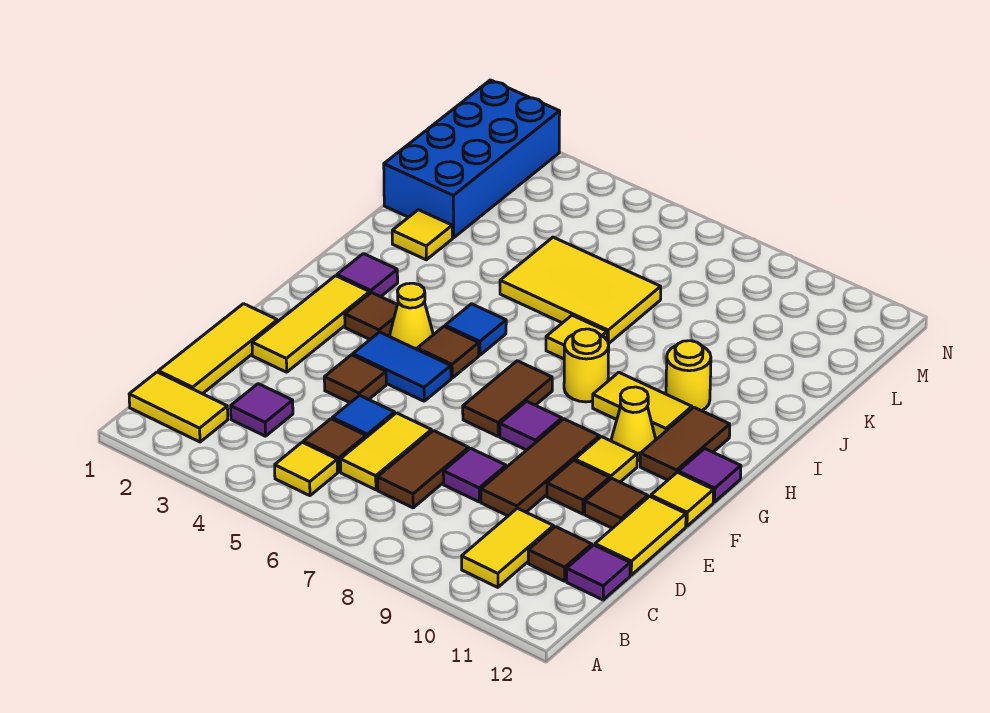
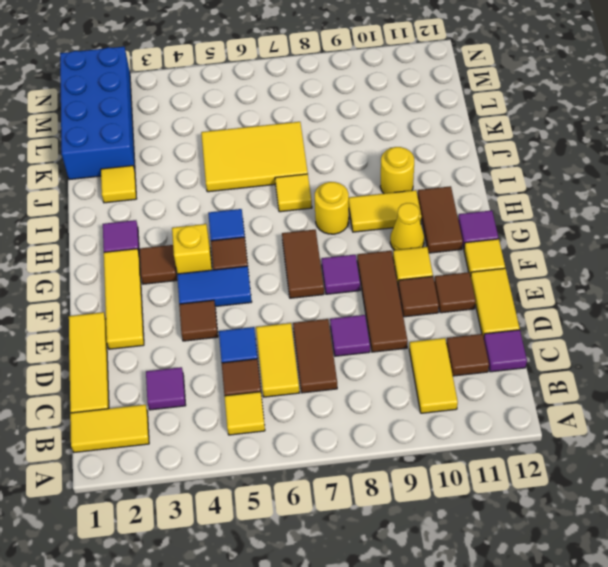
yellow cone G4 level 1 -> yellow brick G4 level 1

